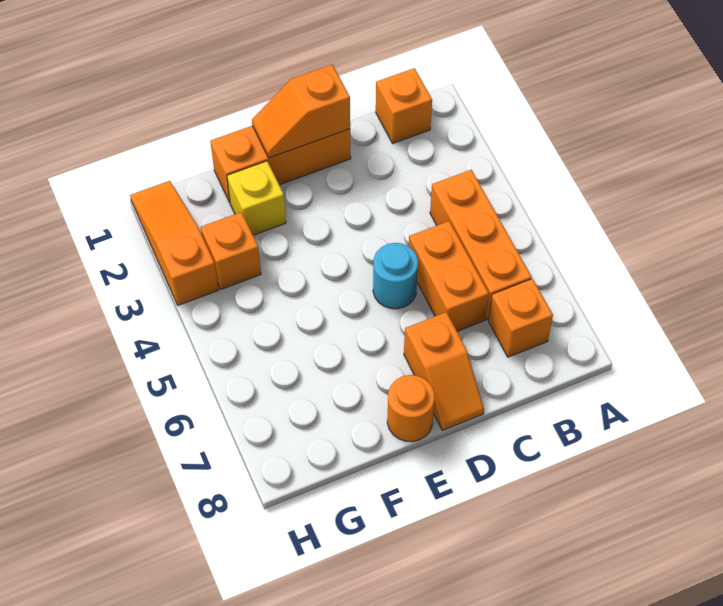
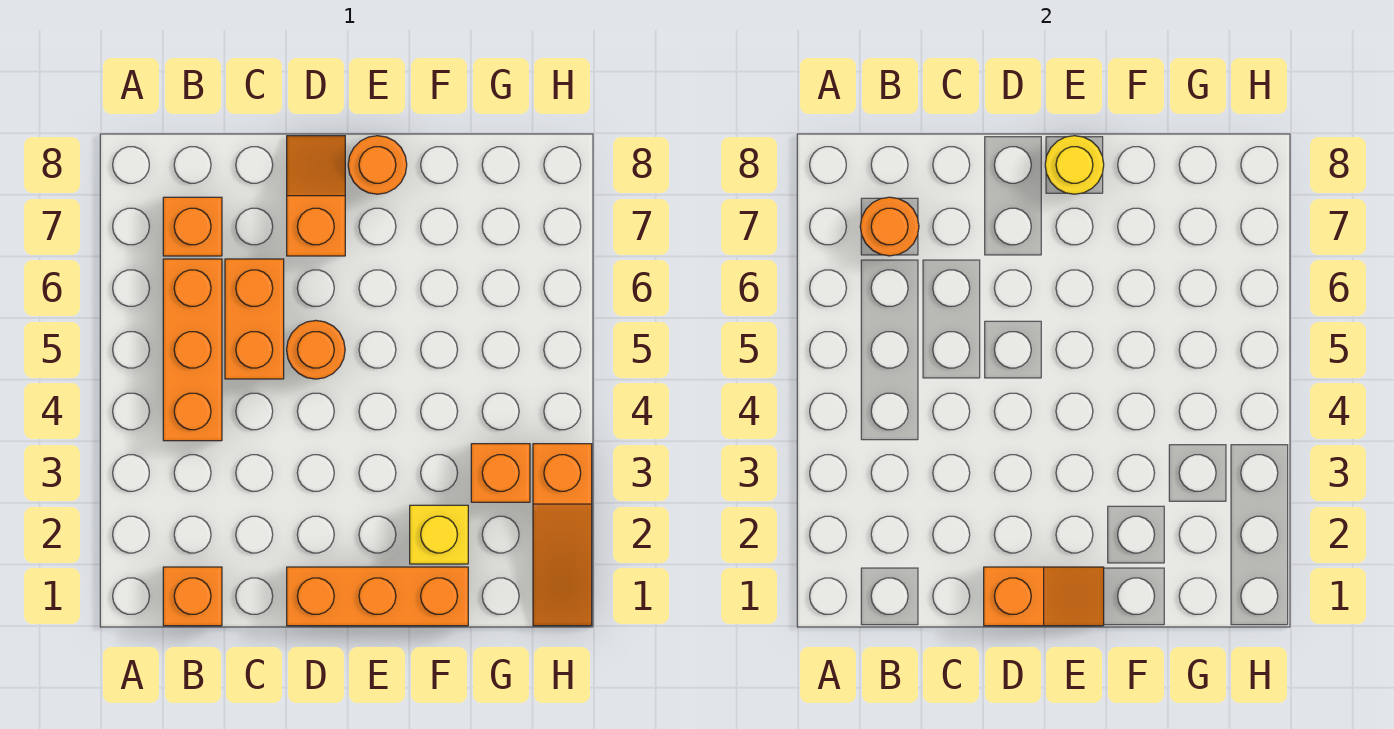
none -> orange round brick B7 level 2
cyan round brick D5 level 1 -> orange round brick D5 level 1
none -> yellow round brick E8 level 2

